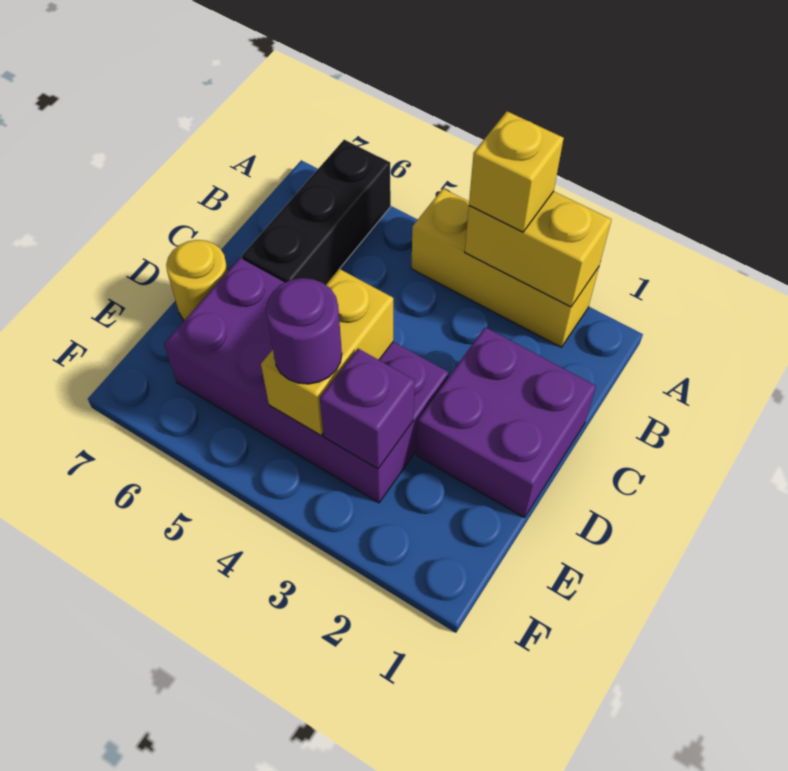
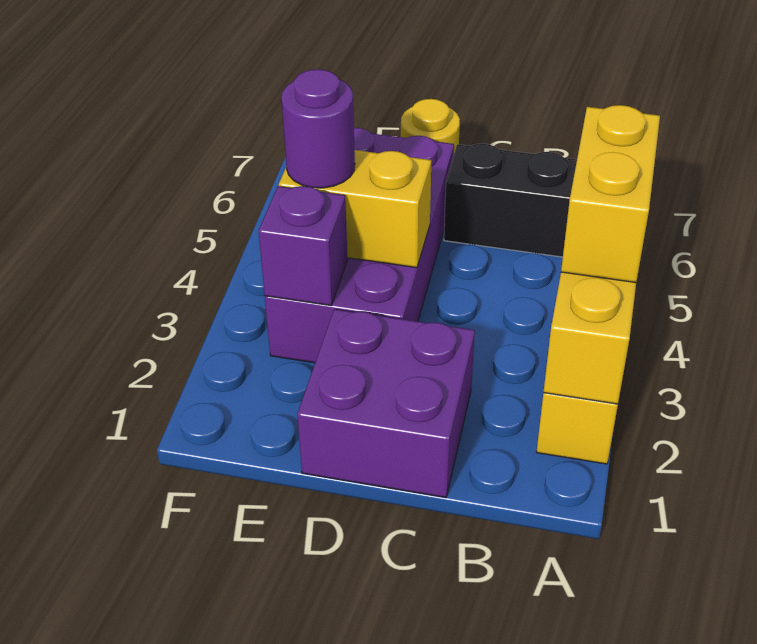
yellow brick A3 level 3 -> yellow brick A3:A4 level 3

